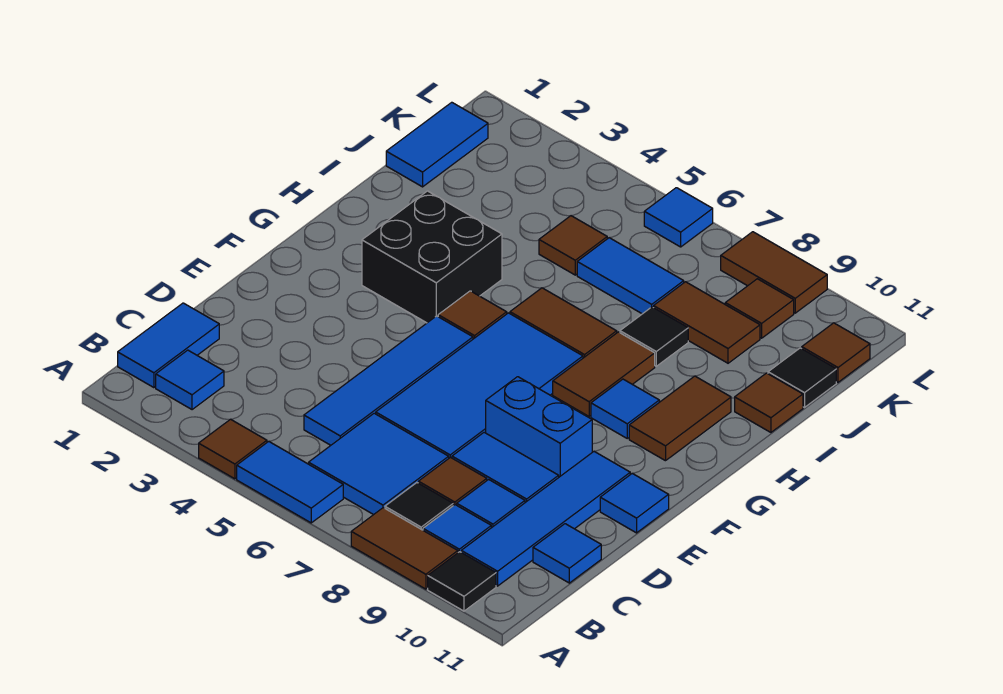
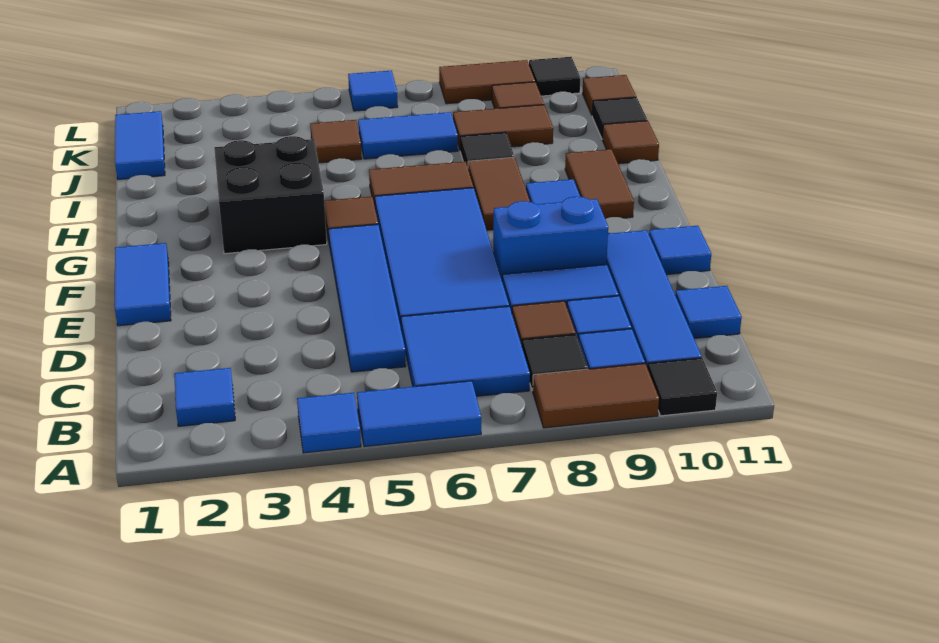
brown tile A4 level 1 -> blue tile A4 level 1
blue tile B1:C1 level 1 -> blue tile E1:F1 level 1
none -> black tile L10 level 1

